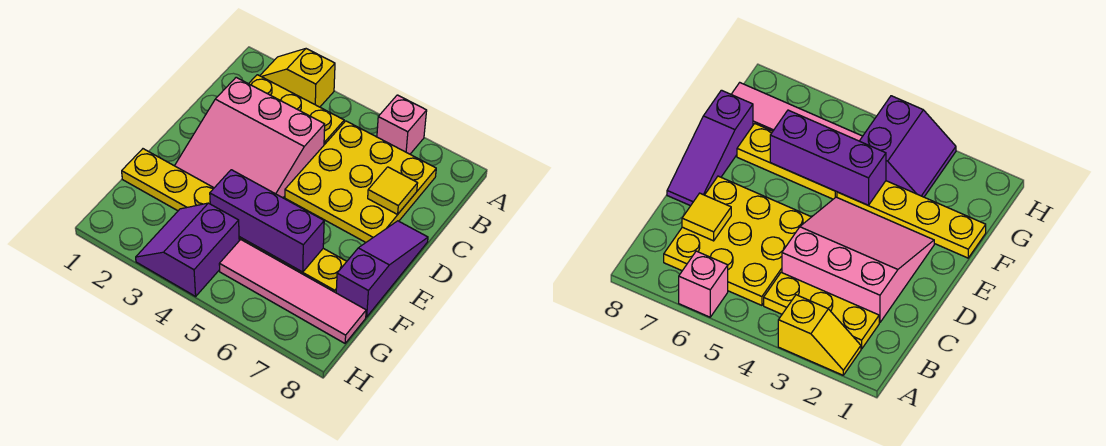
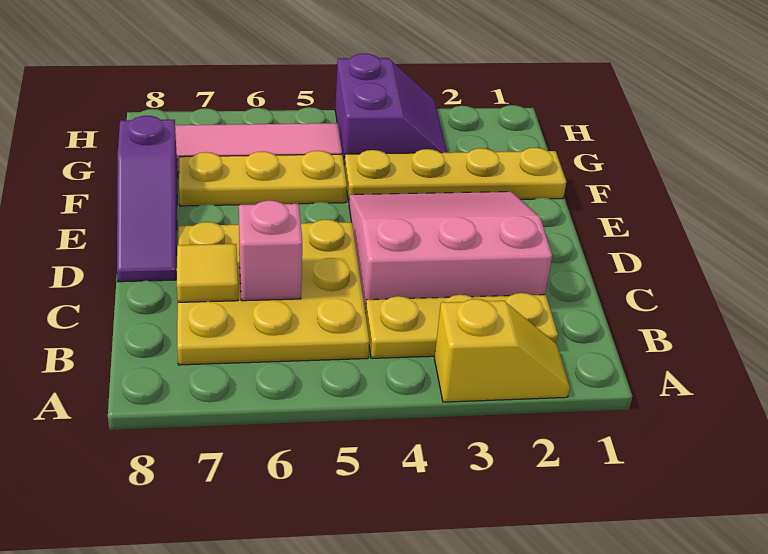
pink brick A6 level 1 -> pink brick C6 level 2
purple brick F4:F6 level 2 -> none

